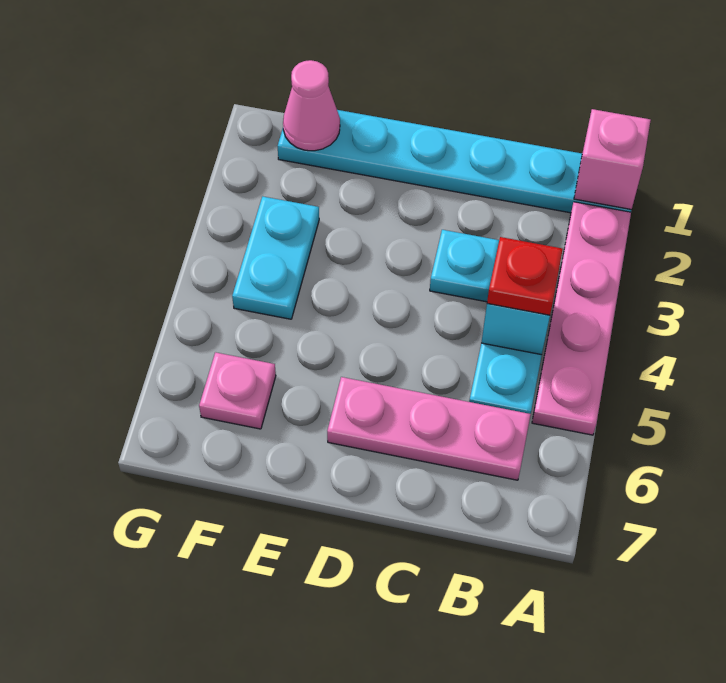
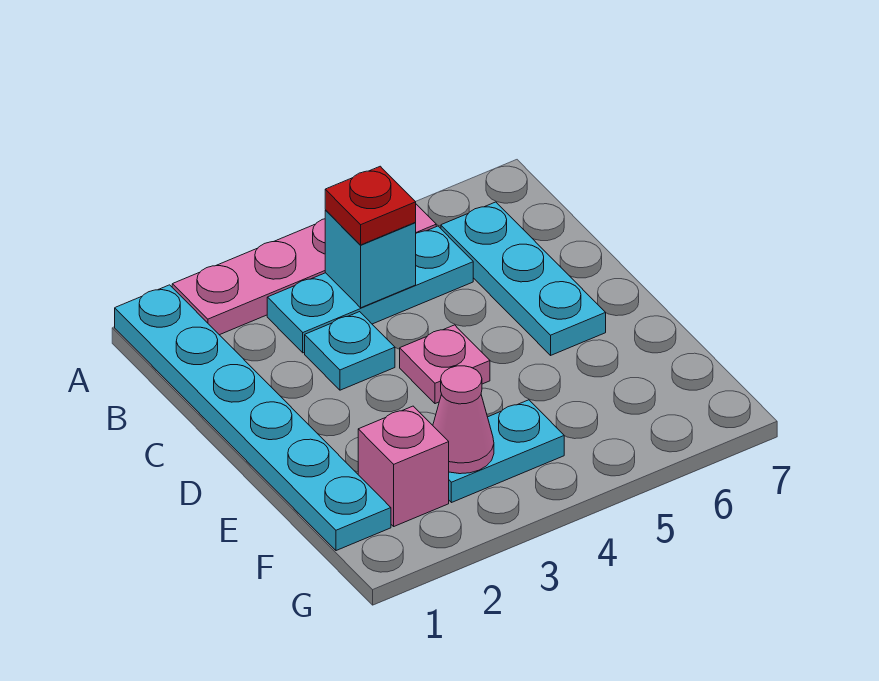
pink brick A1 level 2 -> pink brick F2 level 1
pink plate B6:D6 level 1 -> cyan plate B6:D6 level 1
pink cone F1 level 2 -> pink cone F3 level 2
pink plate F6 level 1 -> pink plate D4 level 1

